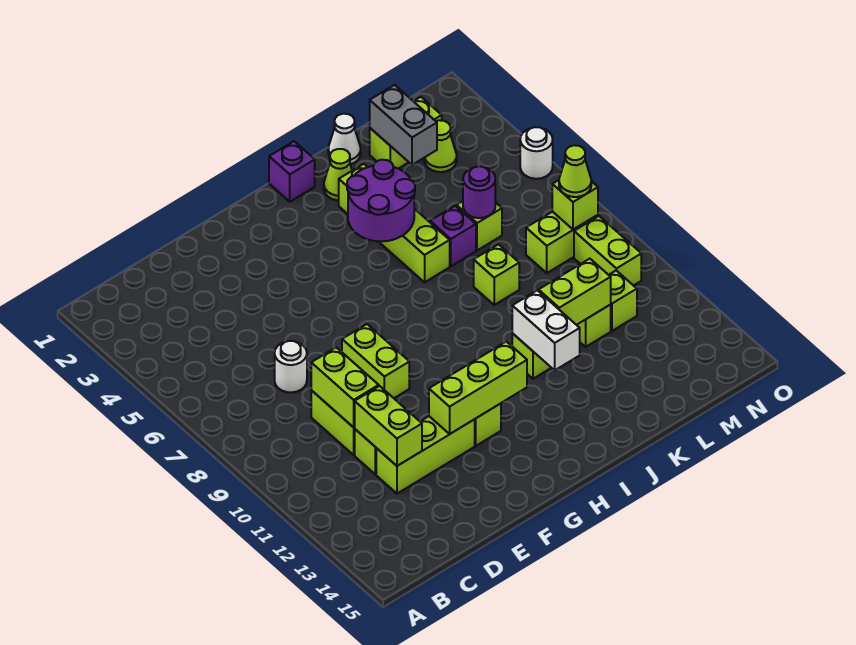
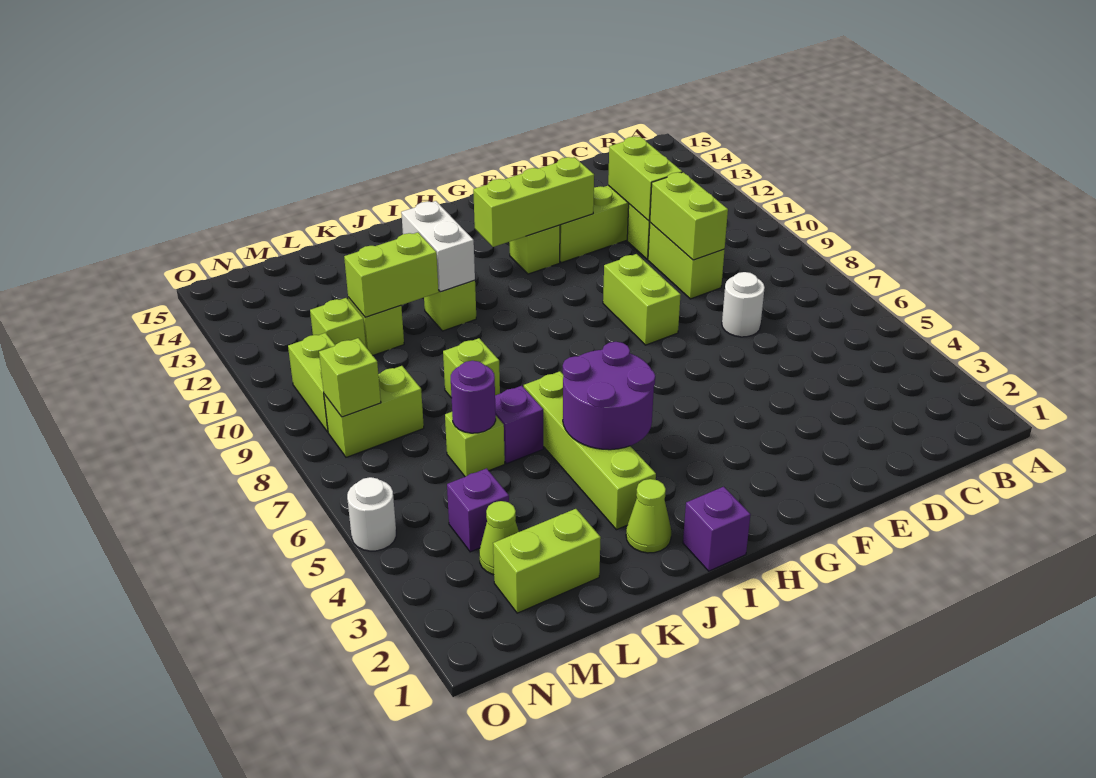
white cone K1 level 1 -> none
grey brick L2:L3 level 2 -> none
none -> purple brick M4 level 1
lime cone N8 level 3 -> none

